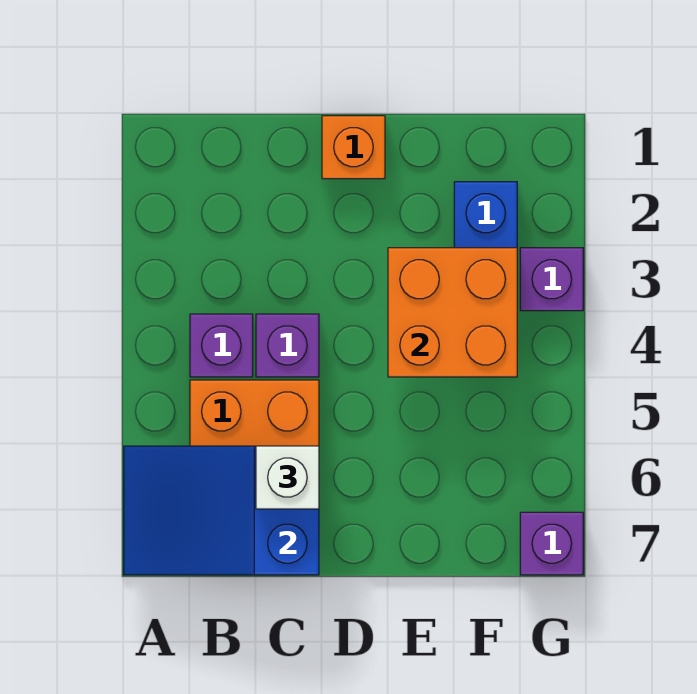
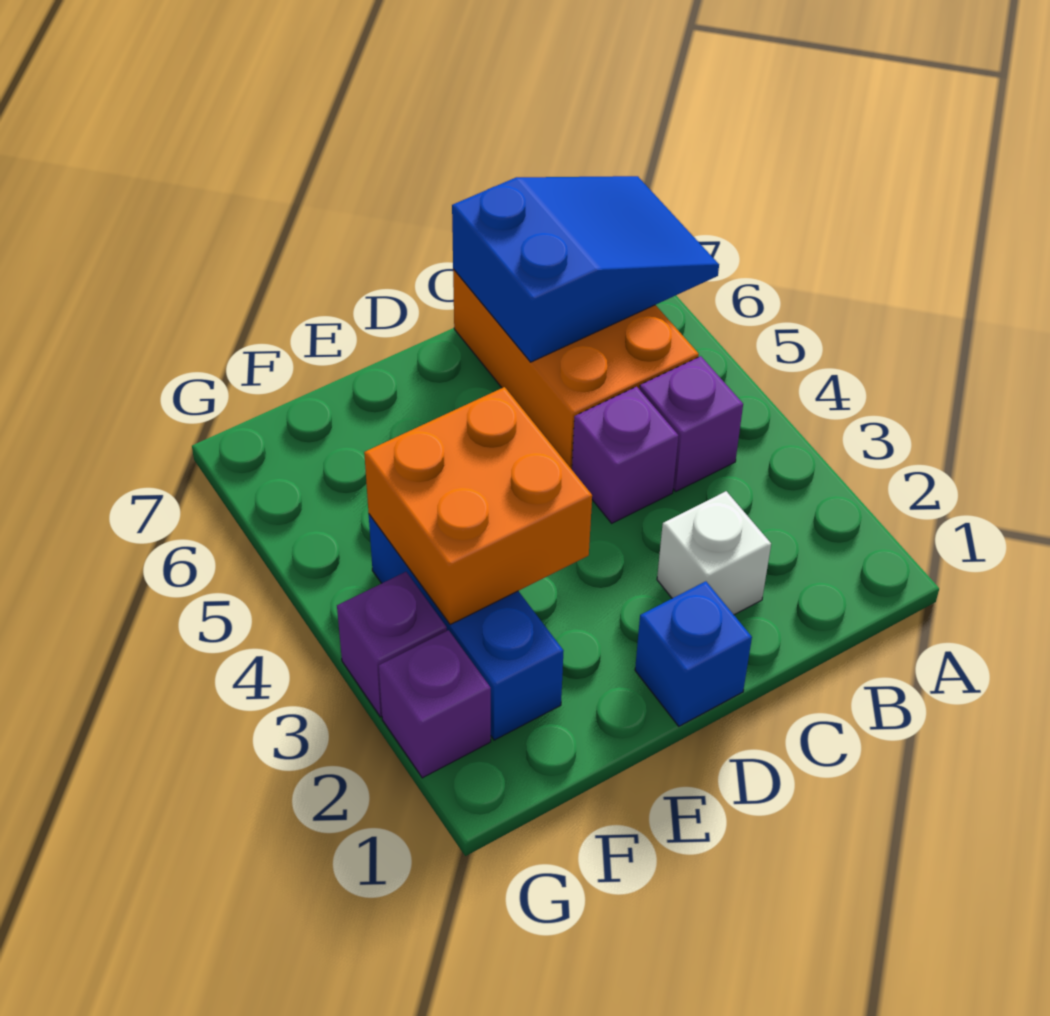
white brick C6 level 3 -> white brick C2 level 1
orange brick D1 level 1 -> blue brick D1 level 1
purple brick G7 level 1 -> purple brick G2 level 1

